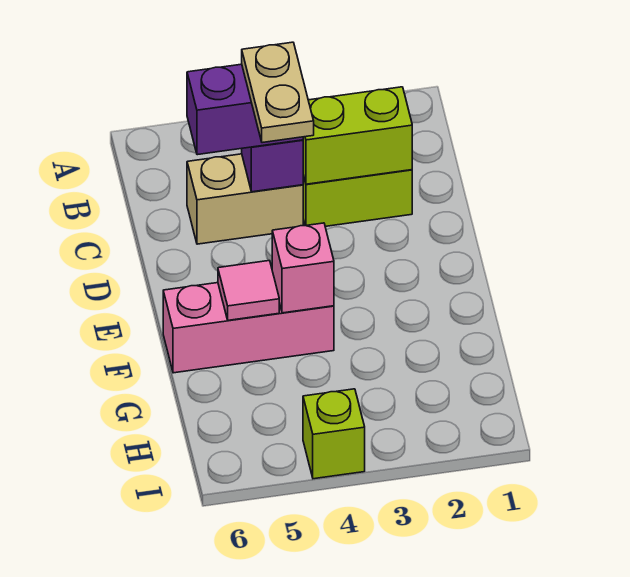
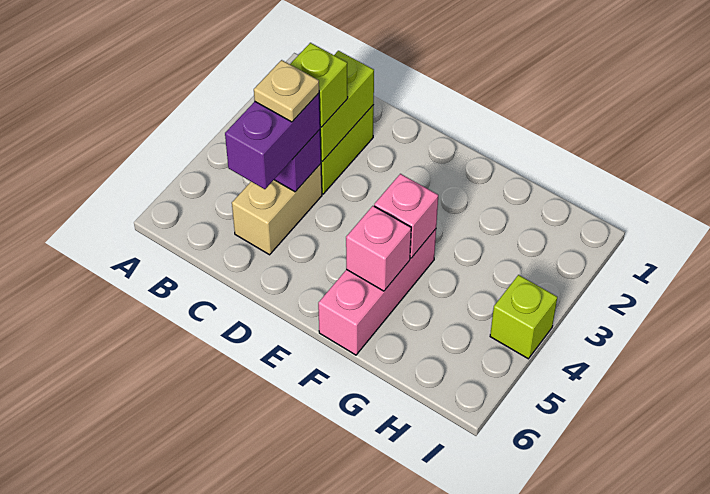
none -> lime brick C3 level 3
tan plate C4:D4 level 4 -> tan plate C4 level 4
pink tile F5 level 2 -> pink brick F5 level 2

